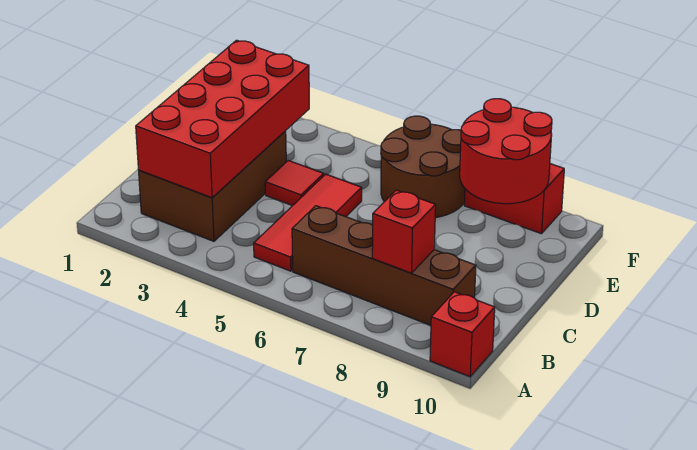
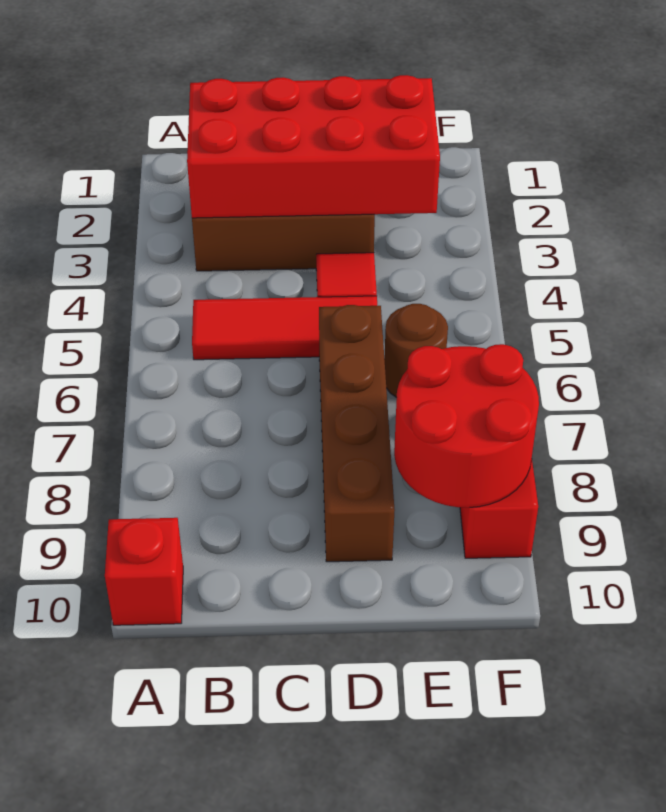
brown brick B6:B9 level 1 -> brown brick D6:D9 level 1
red brick B8 level 2 -> none
brown round brick E6:F7 level 1 -> brown round brick E6 level 1

